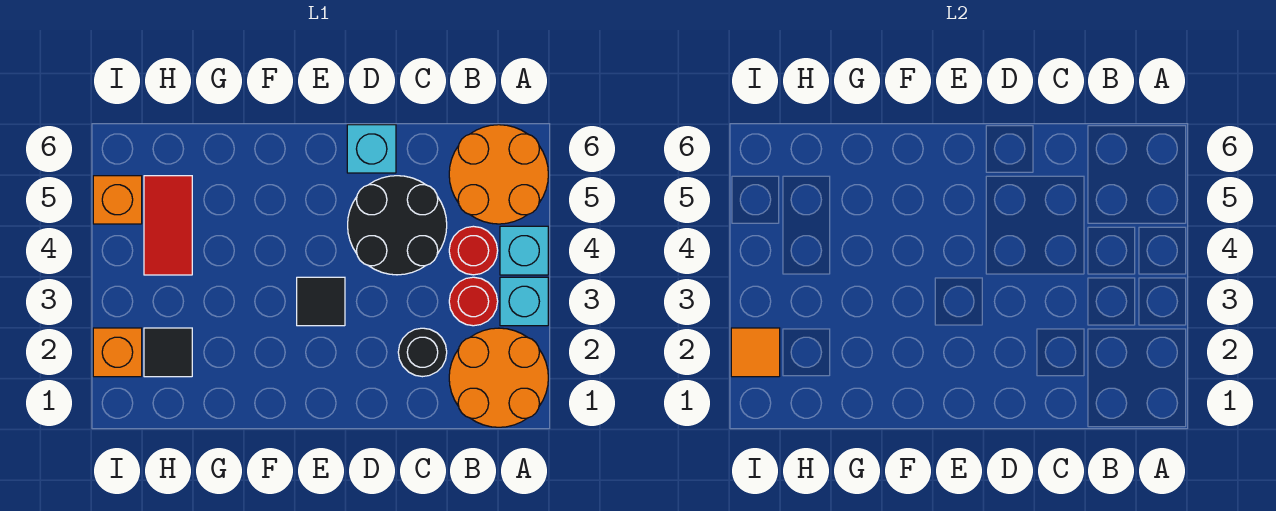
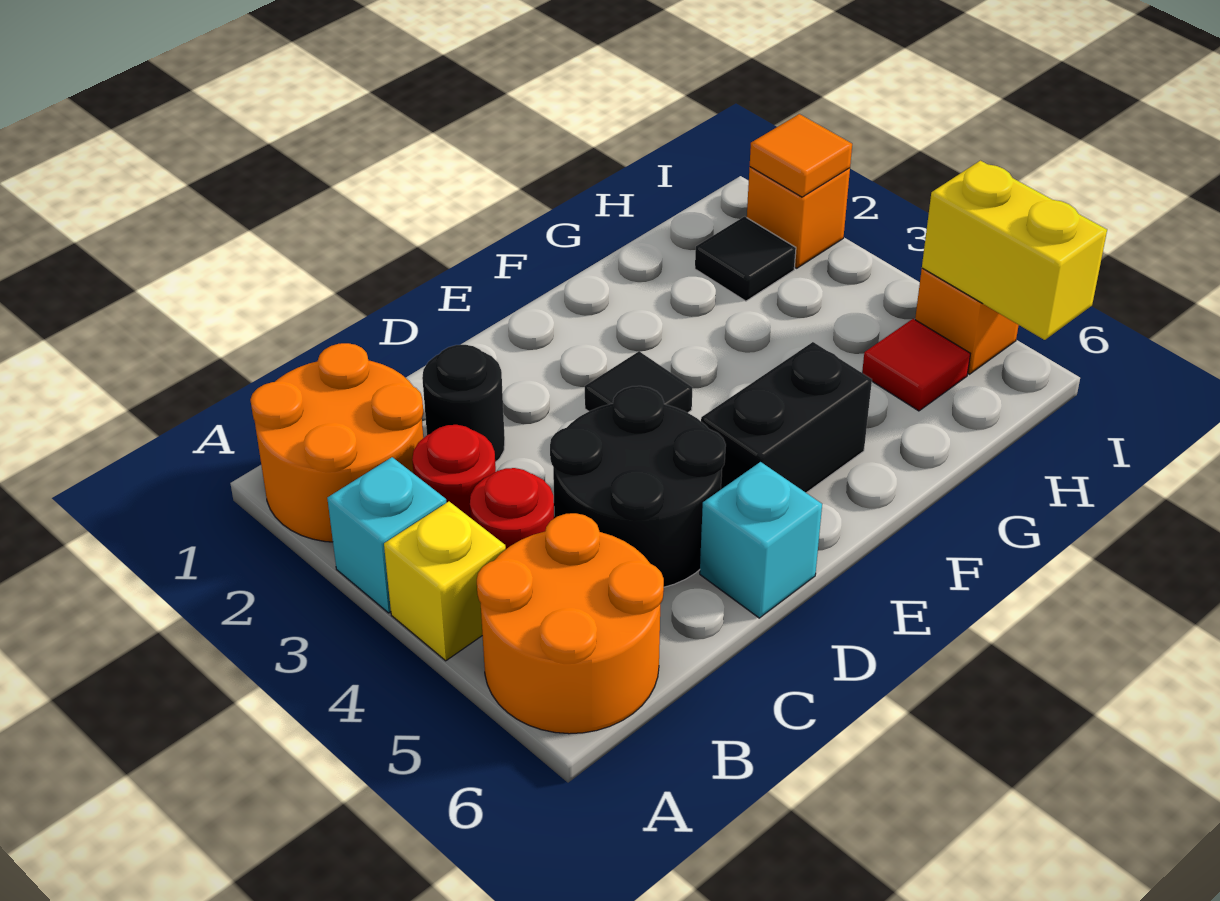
cyan brick A4 level 1 -> yellow brick A4 level 1
none -> black brick E5:F5 level 1
red tile H4:H5 level 1 -> red tile H5 level 1
none -> yellow brick I5:I6 level 2

